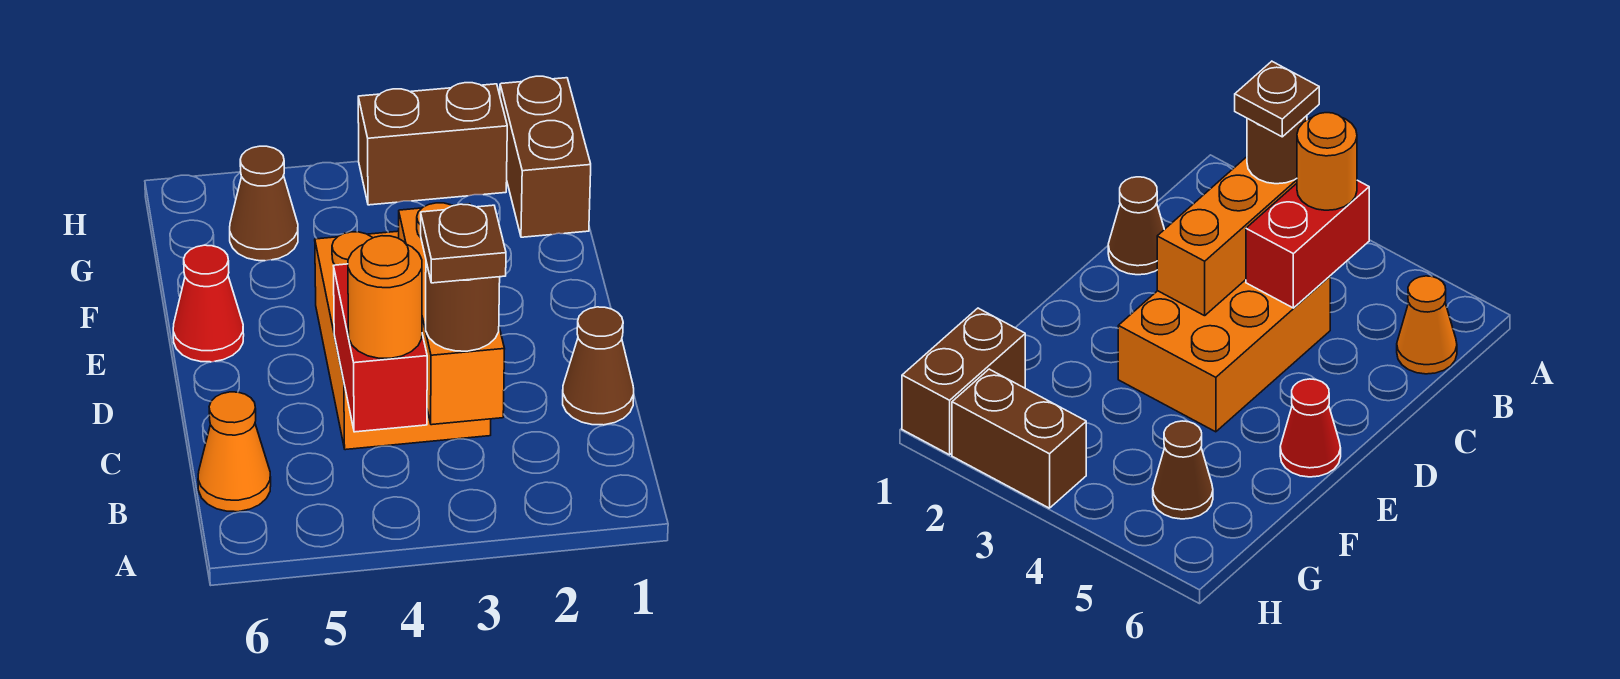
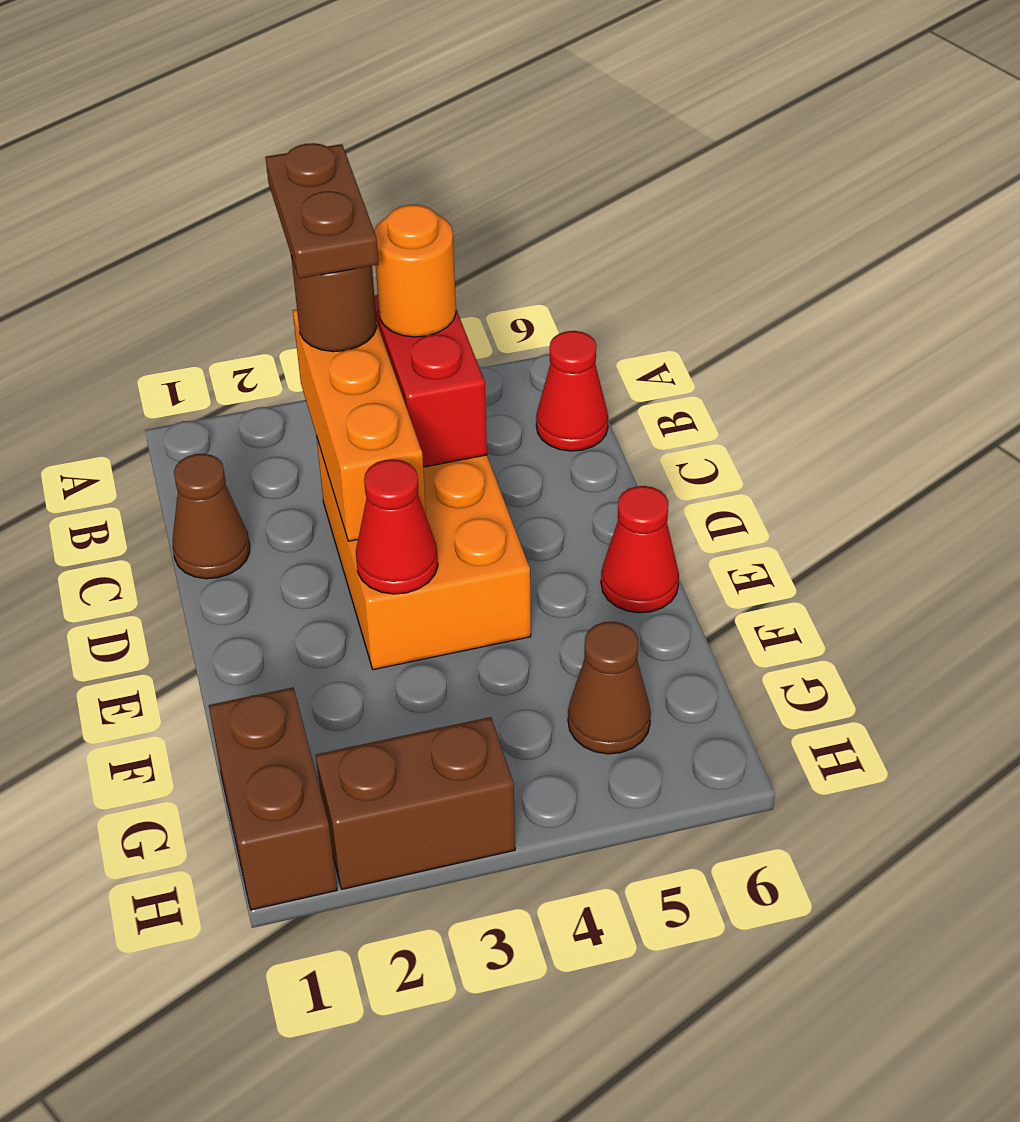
brown plate B3 level 4 -> brown plate A3:B3 level 4
orange cone B6 level 1 -> red cone B6 level 1
none -> red cone E3 level 2

